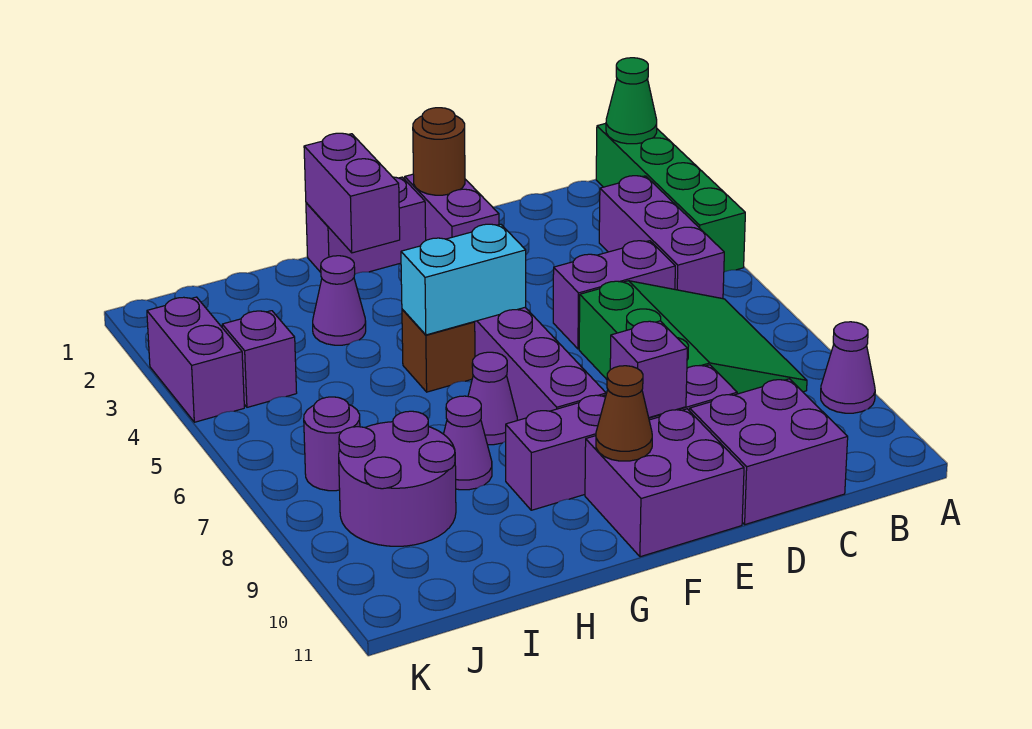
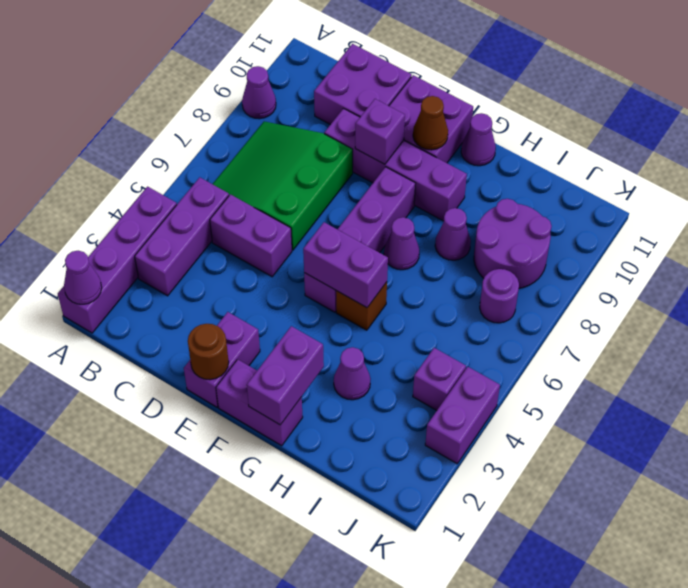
green brick A1:A4 level 1 -> purple brick A1:A4 level 1
green cone A1 level 2 -> purple cone A1 level 2
cyan brick F5:G5 level 2 -> purple brick F5:G5 level 2
none -> purple cone G11 level 1

